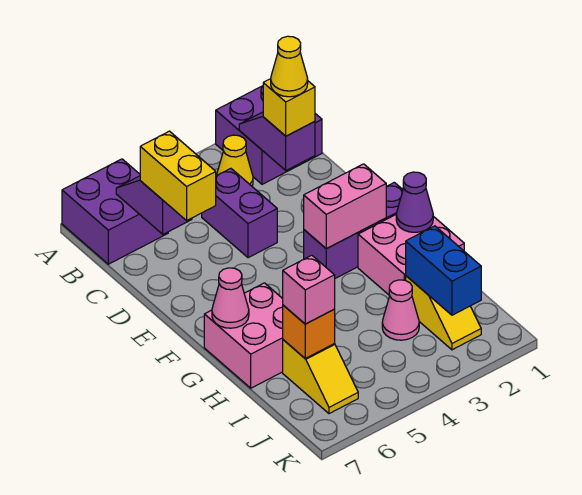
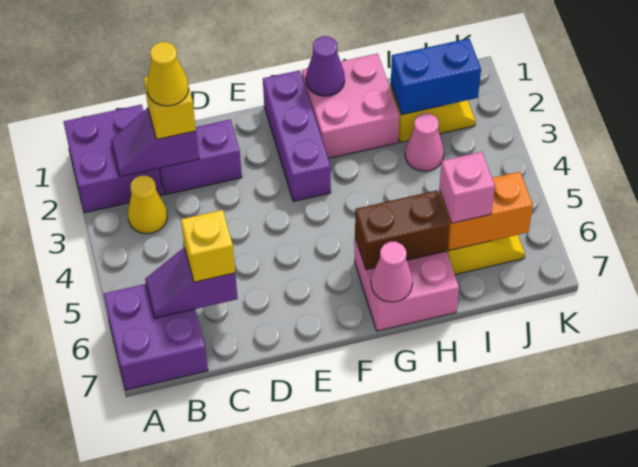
purple brick C4:D4 level 1 -> purple brick C2:D2 level 1
yellow brick C6:D6 level 3 -> yellow brick C6 level 3
pink brick F2:F3 level 2 -> none
none -> brown brick G6:H6 level 2
orange brick I6 level 2 -> orange brick I6:J6 level 2

